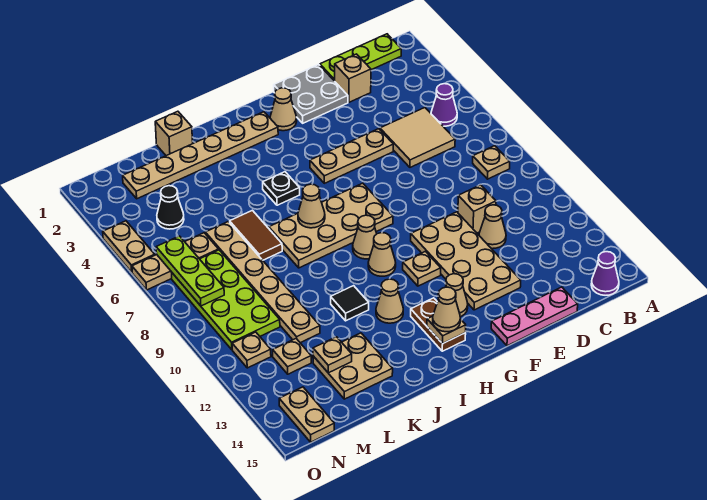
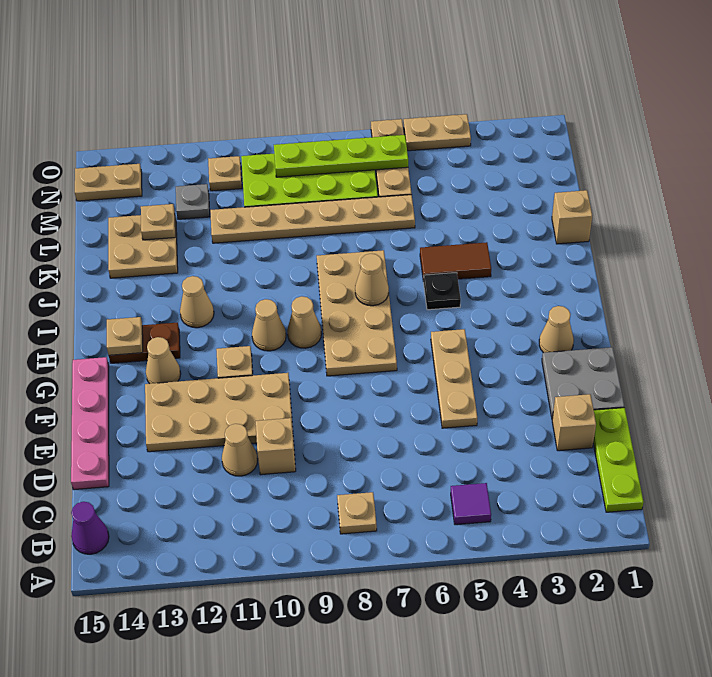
purple cone B5 level 1 -> purple tile B5 level 1
tan tile C5:D6 level 1 -> none
pink plate D15:F15 level 1 -> pink plate D15:G15 level 1
tan plate H2:M2 level 1 -> none
tan cone H14 level 3 -> none
black tile J11 level 1 -> none
brown tile K6:K7 level 1 -> brown tile J4:J5 level 1
black cone M4 level 1 -> none
tan plate M12 level 1 -> grey plate M12 level 1
lime plate N6:N8 level 2 -> lime plate N6:N9 level 2

